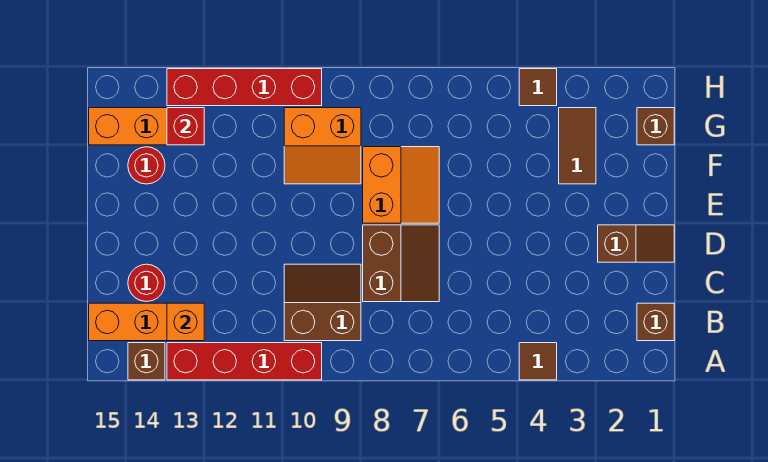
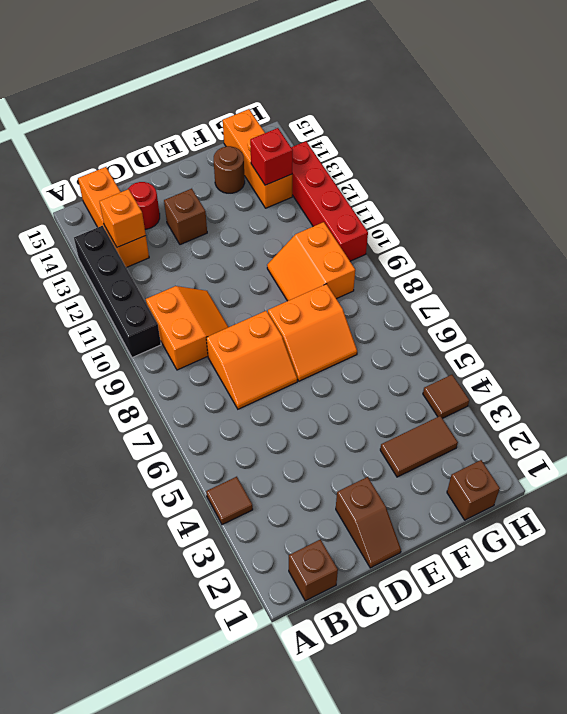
red brick A10:A13 level 1 -> black brick A10:A13 level 1
brown brick A14 level 1 -> brown brick D13 level 1
brown slope B9:C10 level 1 top B -> orange slope B9:C10 level 1 top B
brown slope C7:D8 level 1 top 8 -> orange slope C7:D8 level 1 top 8
red round brick F14 level 1 -> brown round brick F14 level 1

